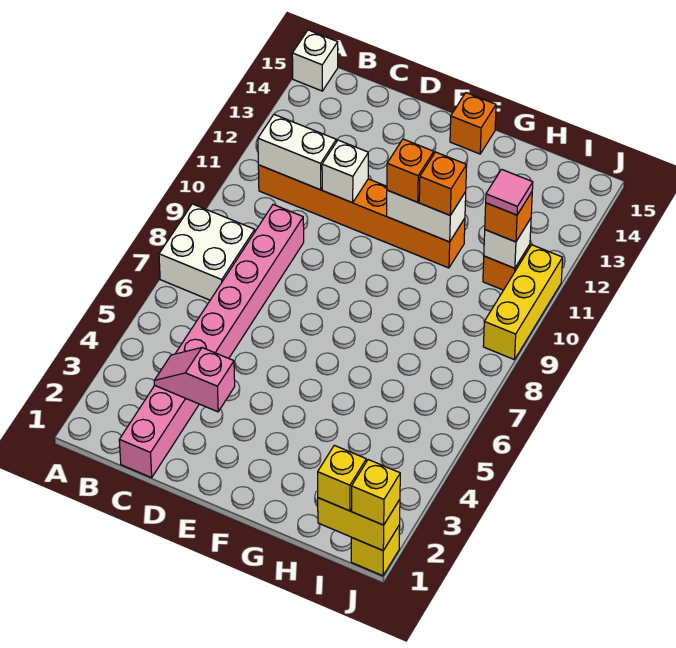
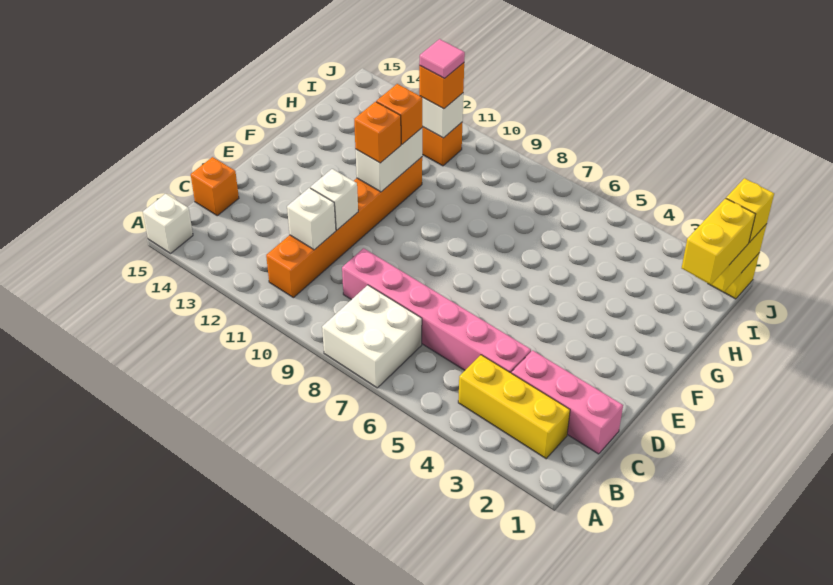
white brick B11:C11 level 2 -> white brick C11 level 2
pink slope C3:D3 level 2 top D -> none
orange brick F15 level 1 -> orange brick C15 level 1
yellow brick I1 level 3 -> yellow brick H1:I1 level 3
yellow brick J9:J11 level 1 -> yellow brick B2:B4 level 1

